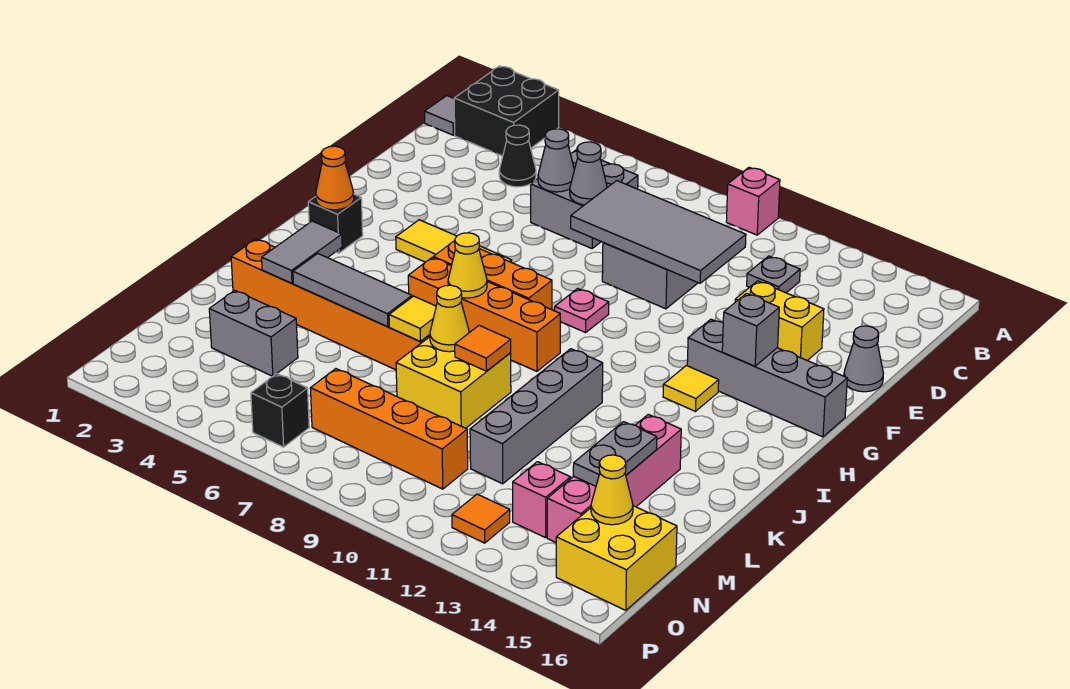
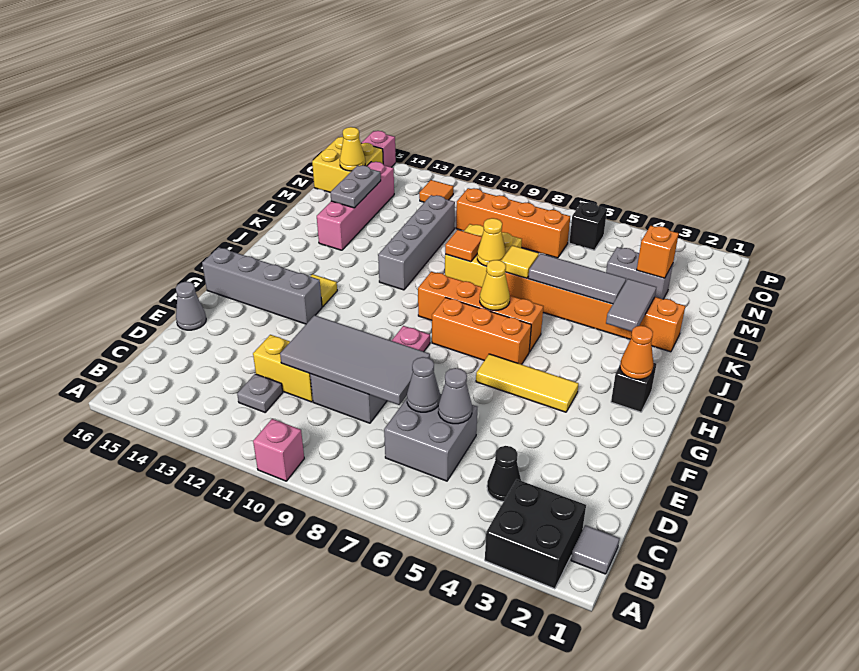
yellow brick E13:E14 level 1 -> yellow brick D11:D12 level 1
grey brick G14 level 2 -> none
none -> orange brick M3 level 2
pink brick N13 level 1 -> pink brick P15 level 1

